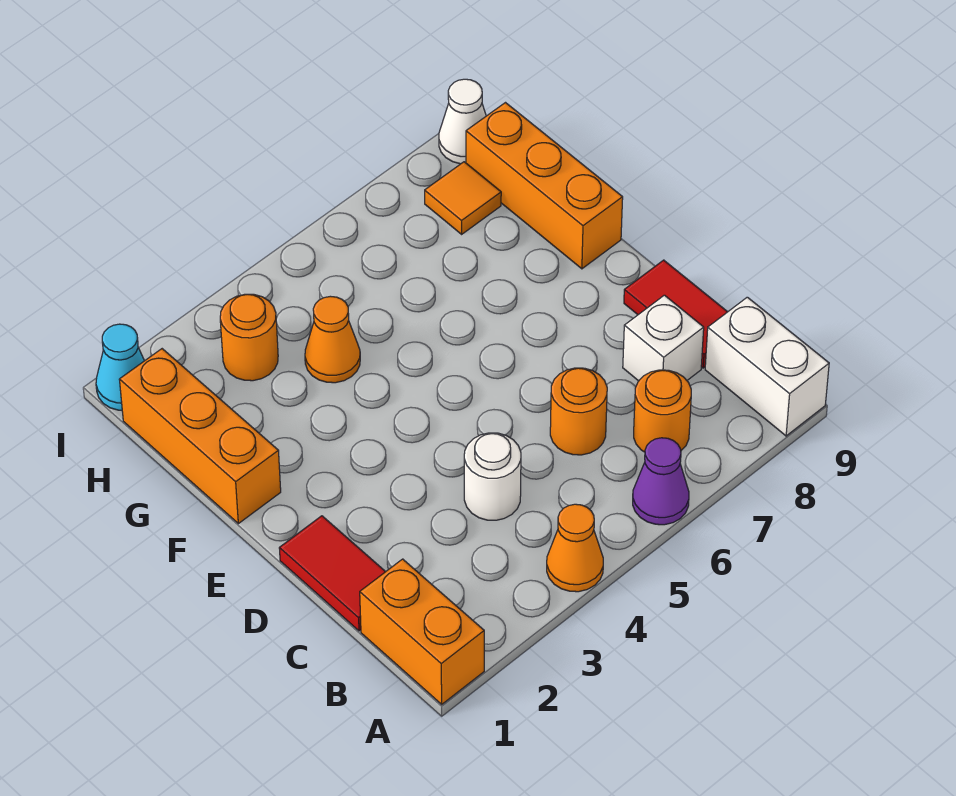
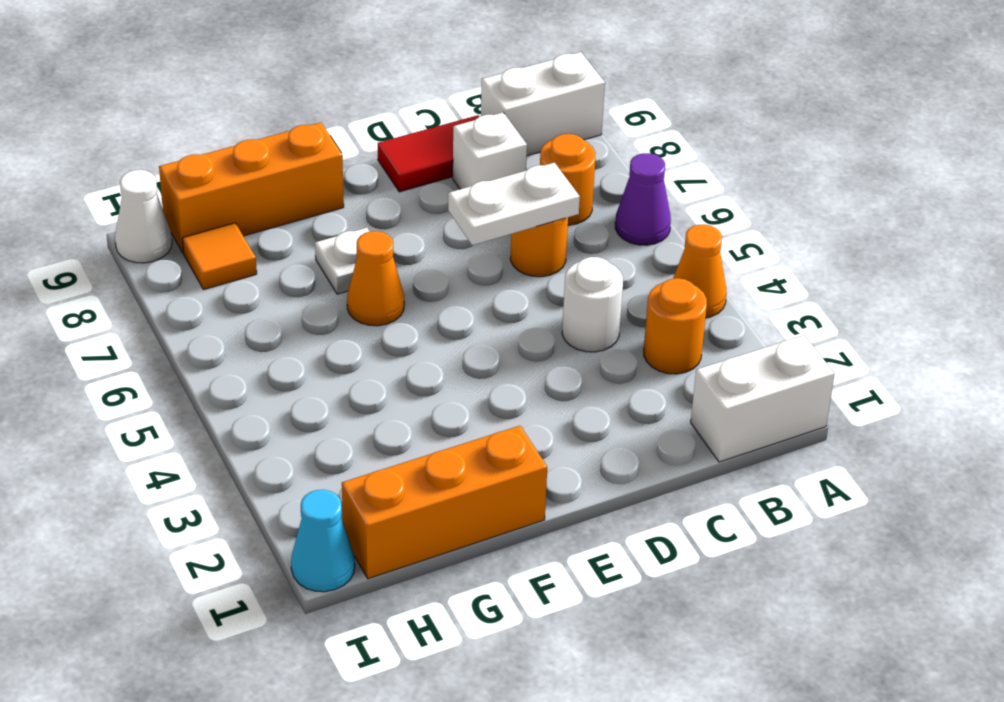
orange brick A1:B1 level 1 -> white brick A1:B1 level 1
red tile C1:D1 level 1 -> none
none -> white plate C6:D6 level 2
none -> white plate F7 level 1
orange cone G4 level 1 -> orange cone F6 level 1
orange round brick H3 level 1 -> orange round brick B3 level 1

